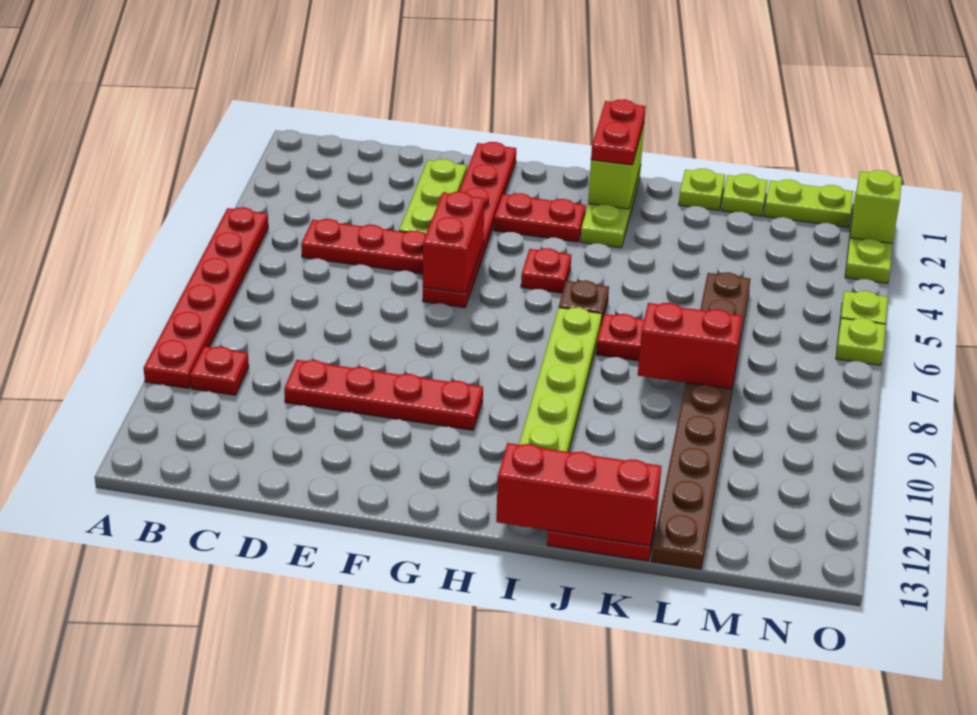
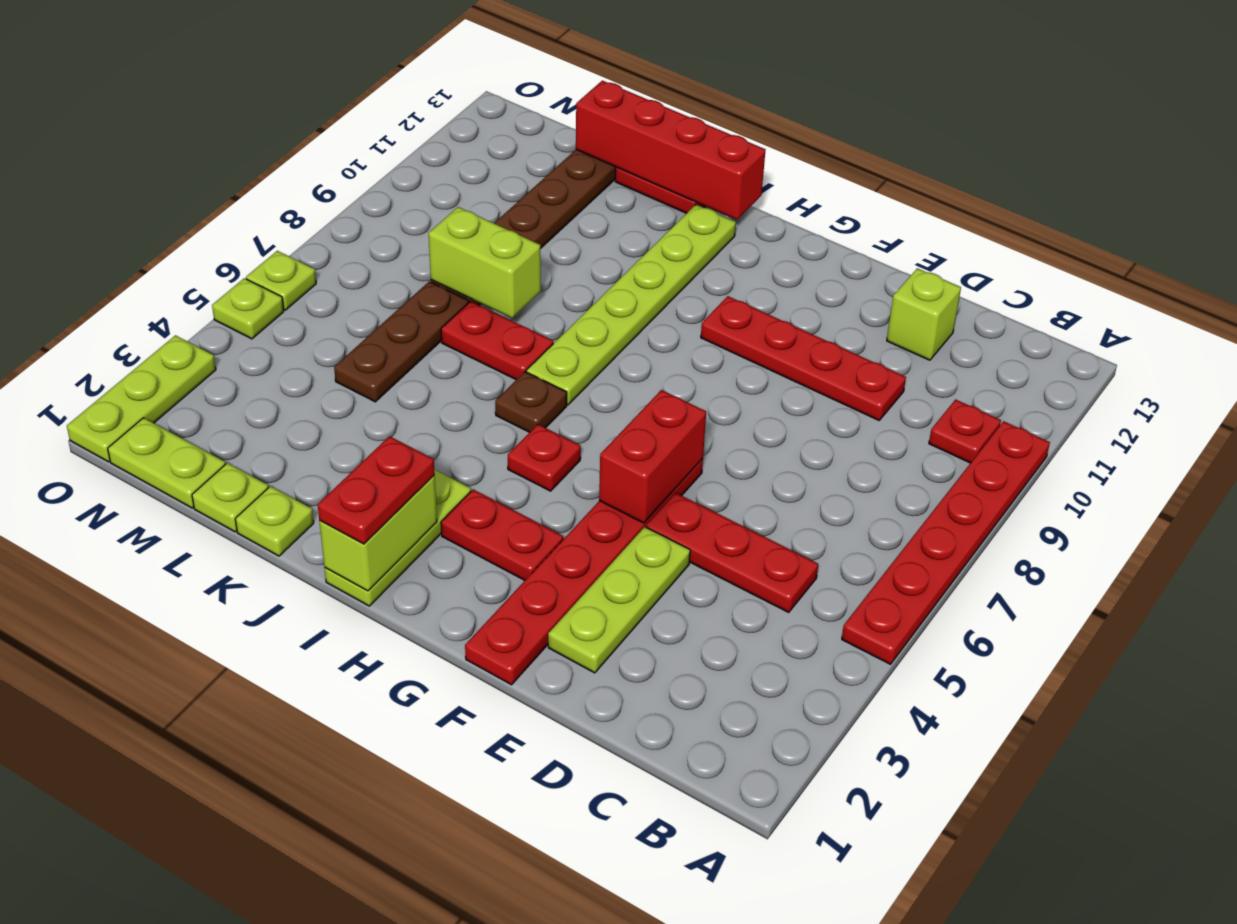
red brick I13:K13 level 2 -> red brick I13:L13 level 2
red brick K8:L8 level 2 -> lime brick K8:L8 level 2
lime brick O2 level 2 -> lime brick D12 level 1

